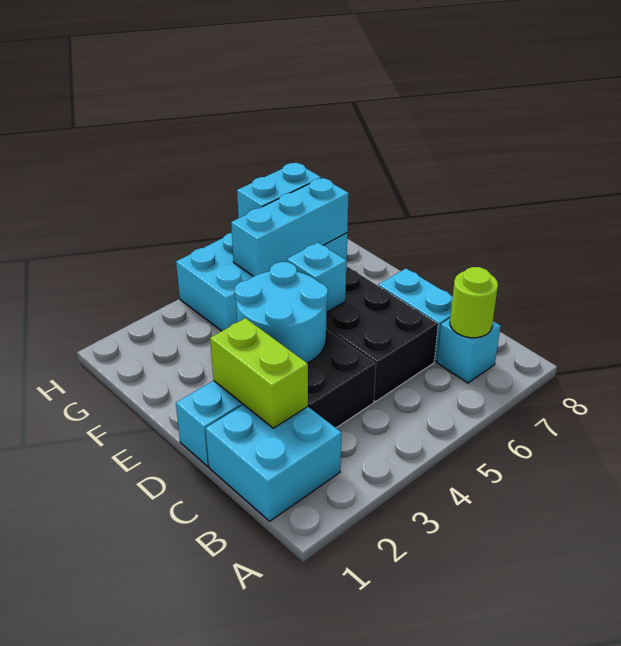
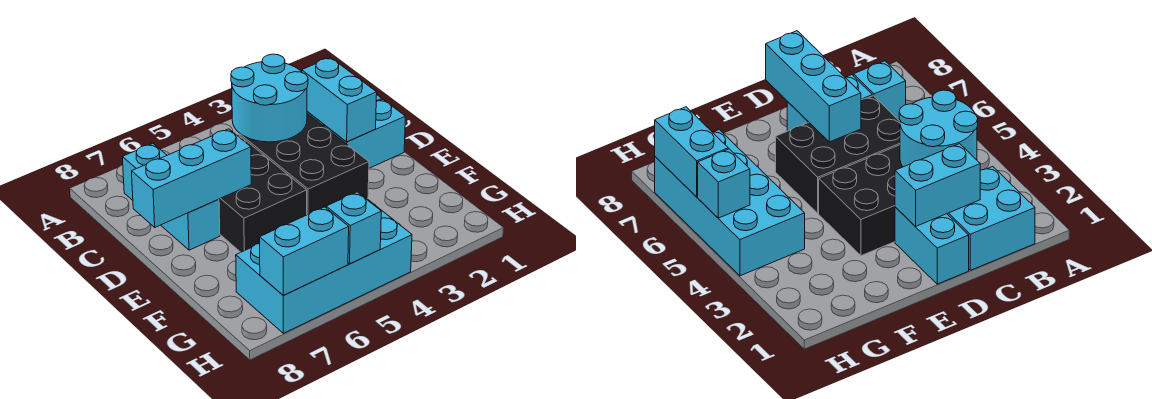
lime round brick B7 level 2 -> none
lime brick C2:D2 level 2 -> cyan brick C2:D2 level 2
cyan round brick D3:E4 level 2 -> cyan round brick B3:C4 level 2
cyan brick E5 level 2 -> cyan brick H5 level 2
cyan brick G5:G7 level 2 -> cyan brick D6:D8 level 2

